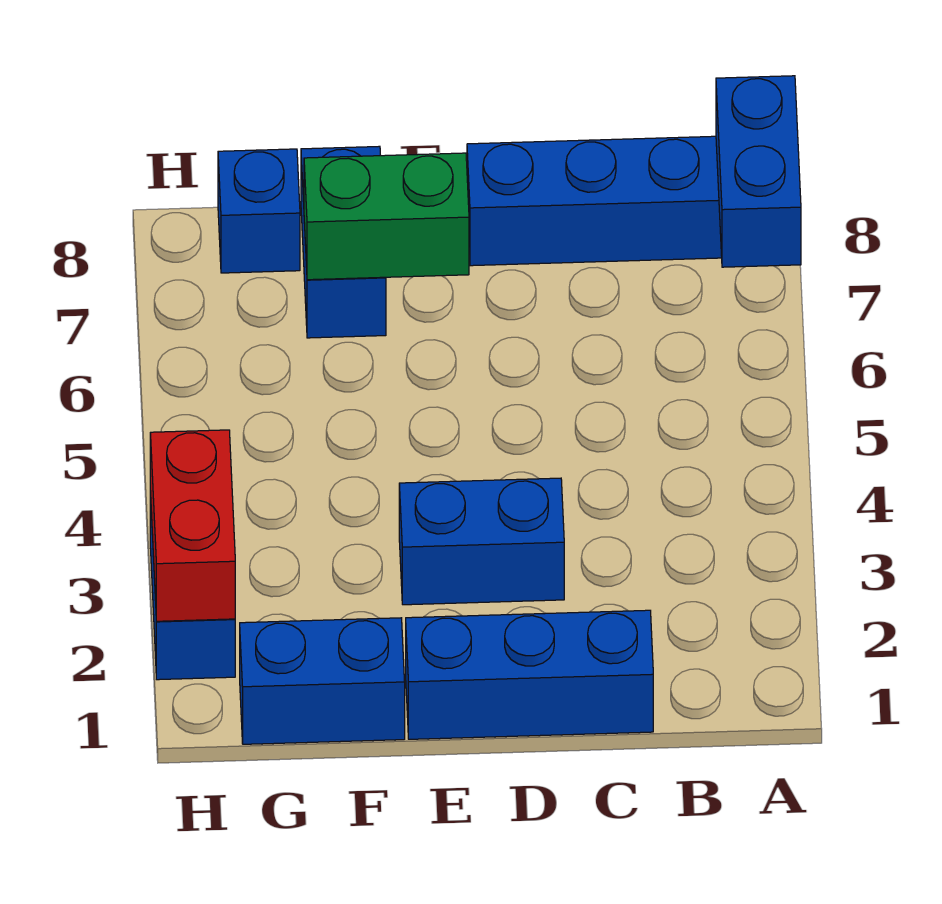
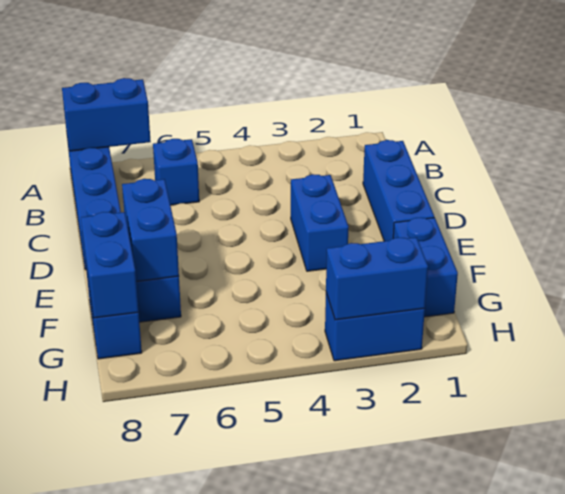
none -> blue brick B6 level 1
green brick E7:F7 level 2 -> blue brick E7:F7 level 2
none -> blue brick F8:G8 level 2
red brick H2:H3 level 2 -> blue brick H2:H3 level 2

